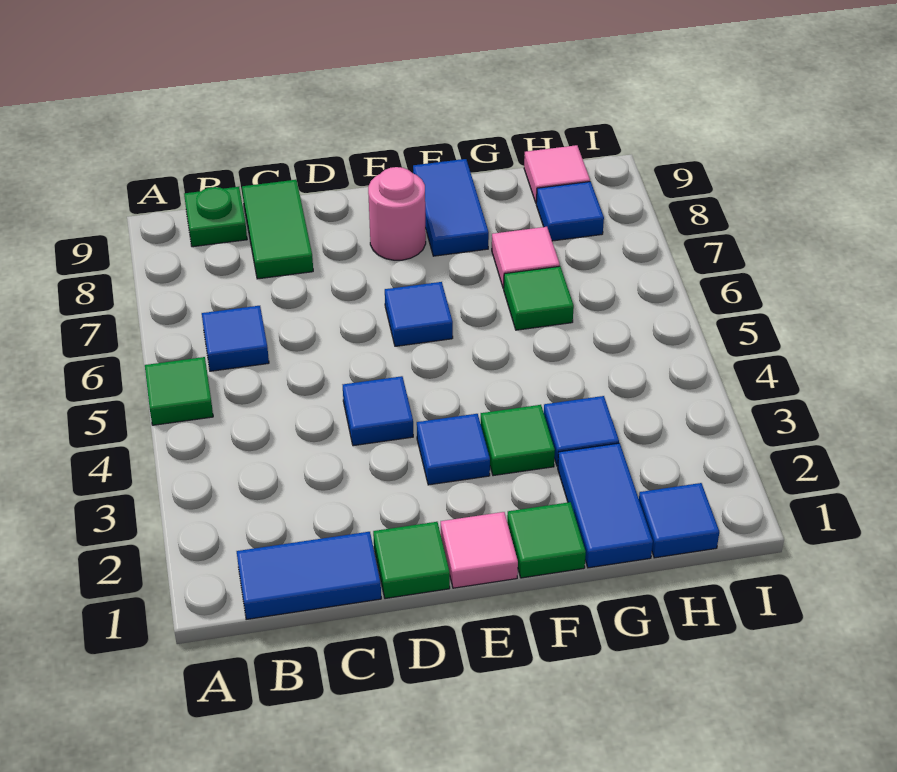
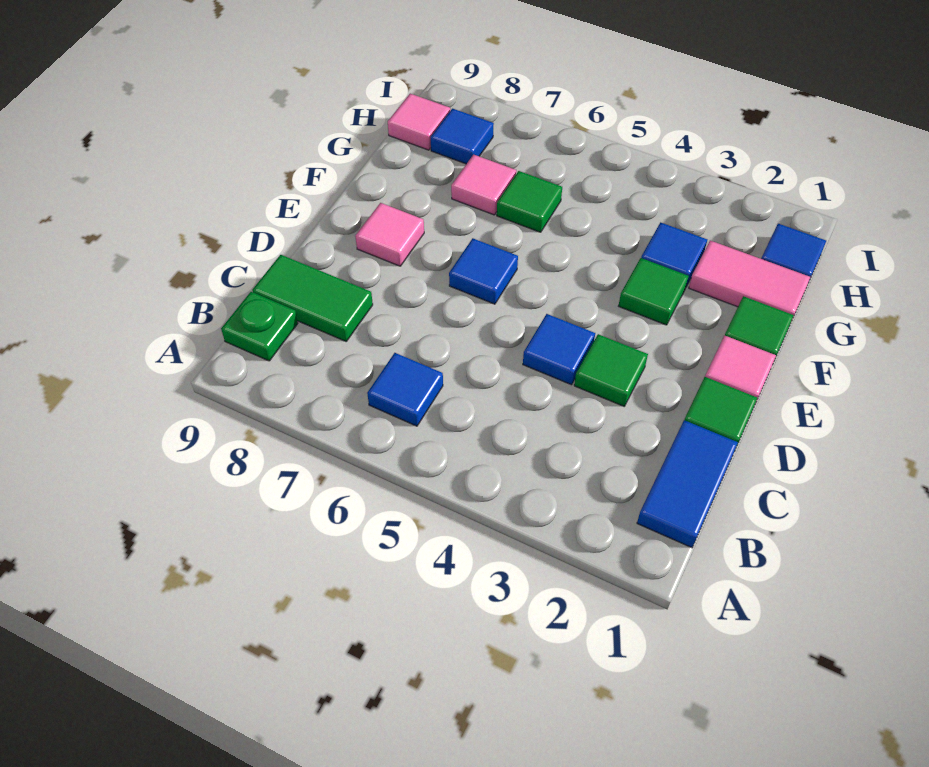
green tile A5 level 1 -> green tile D3 level 1
blue tile E3 level 1 -> none
pink round brick E8 level 1 -> pink tile E8 level 1
blue tile F8:F9 level 1 -> none
blue tile G1:G2 level 1 -> pink tile G1:G2 level 1

